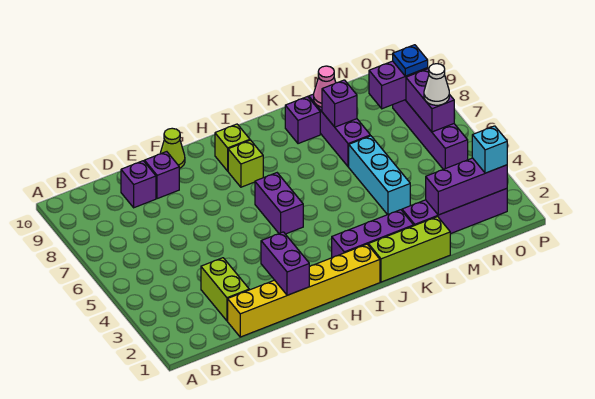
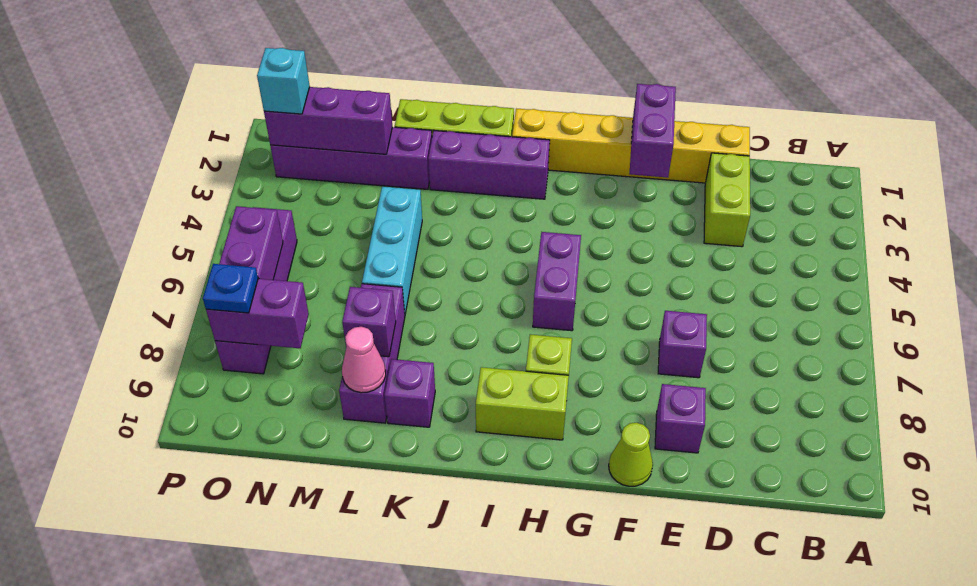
purple brick D9 level 1 -> purple brick E7 level 1
lime brick H9 level 1 -> lime brick H9:I9 level 1
white cone O6 level 3 -> none

